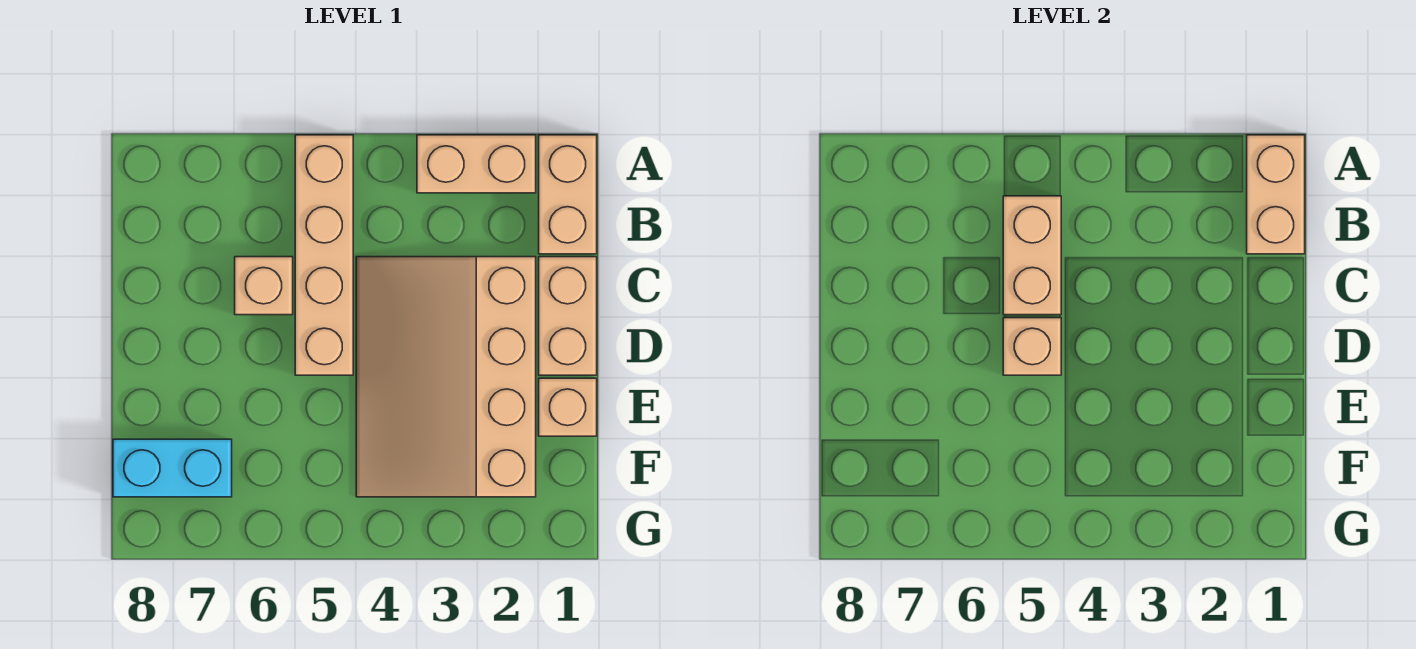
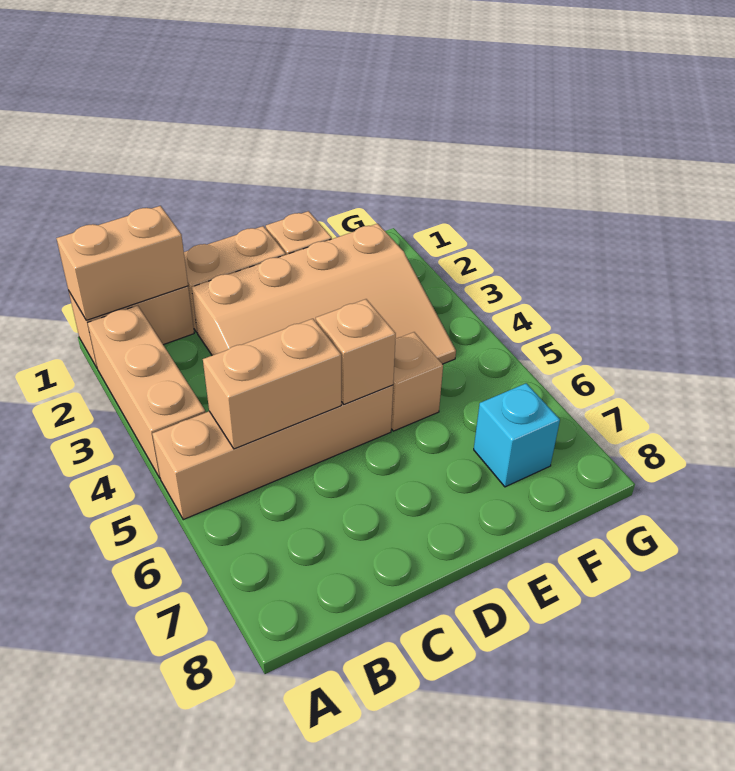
tan brick A2:A3 level 1 -> tan brick A2:A4 level 1
tan brick C6 level 1 -> tan brick E5 level 1
cyan brick F7:F8 level 1 -> cyan brick F7 level 1

